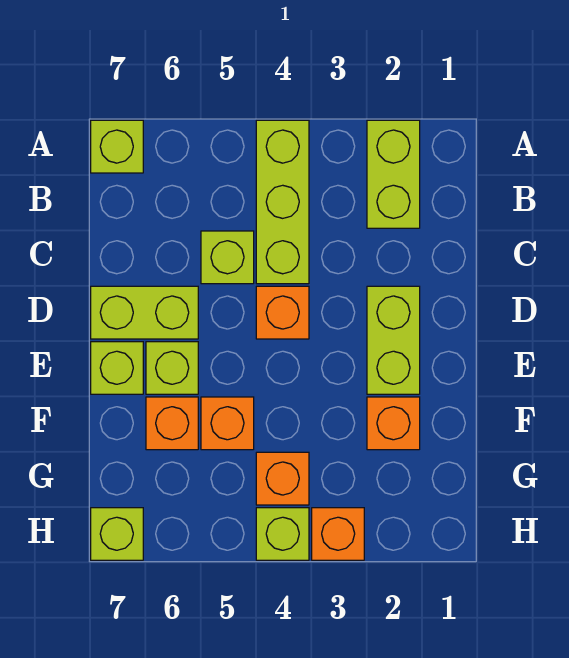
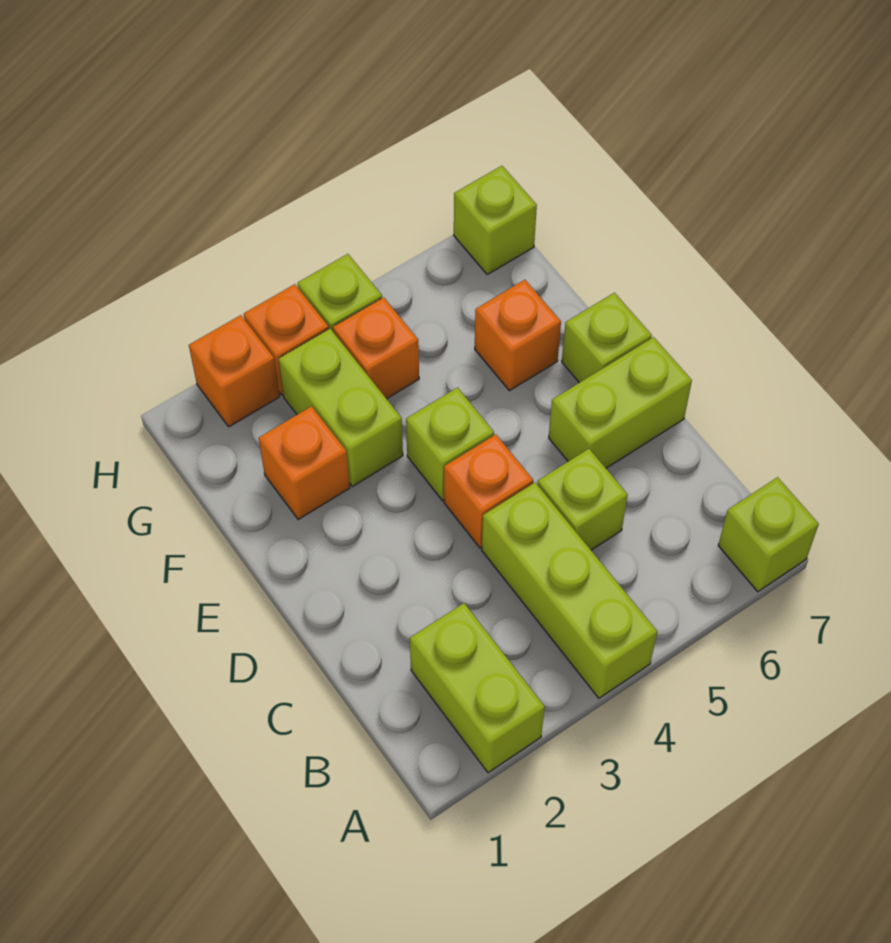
lime brick D2:E2 level 1 -> lime brick F3:G3 level 1
lime brick E6 level 1 -> lime brick E4 level 1
orange brick F5 level 1 -> orange brick H2 level 1

